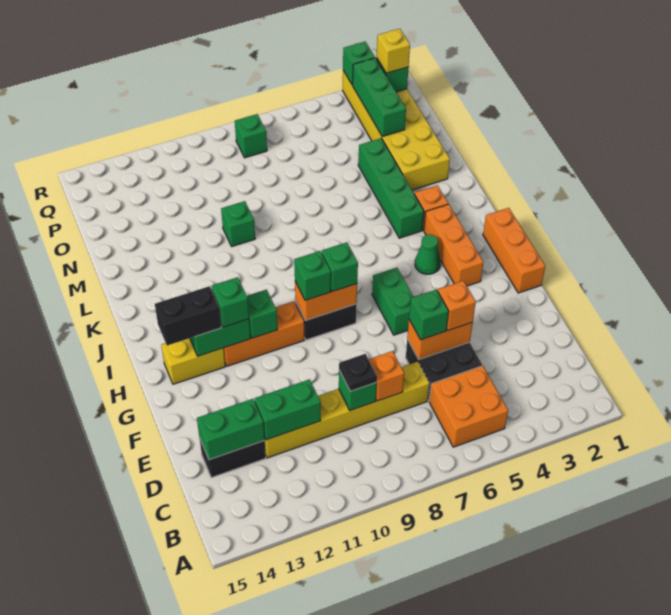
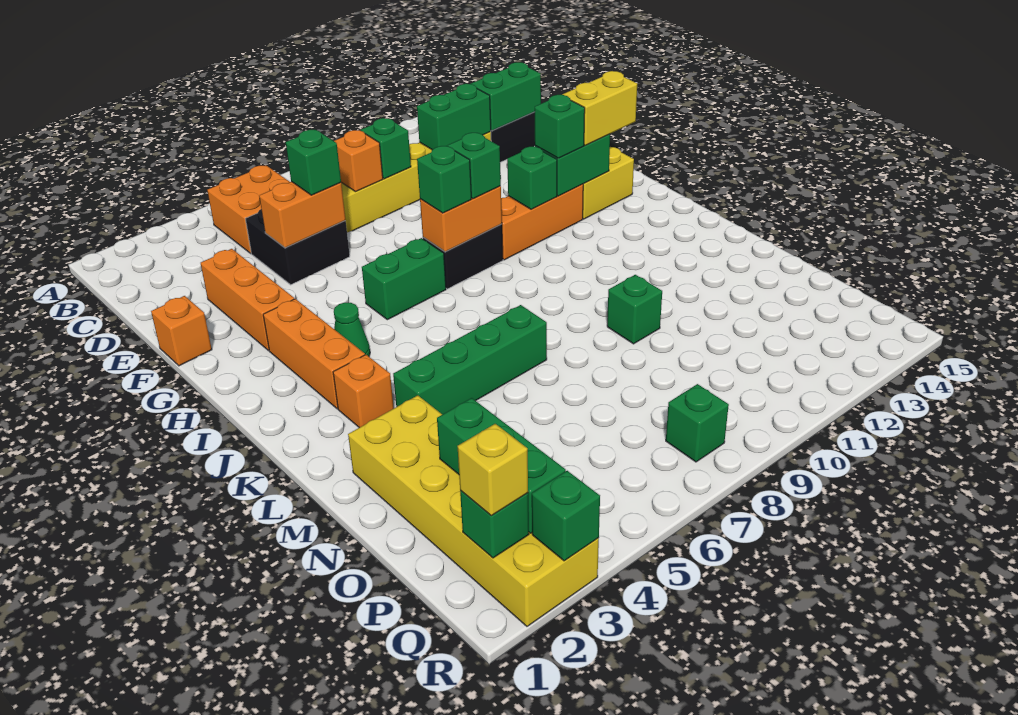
black plate D9 level 3 -> none
orange brick E5 level 3 -> orange brick F1 level 1
orange brick G1:I1 level 1 -> orange brick E3:G3 level 1
green brick G6:H6 level 1 -> green brick H6:H7 level 1
black brick H13:H14 level 3 -> yellow brick H13:H14 level 3
green brick K4:N4 level 1 -> green brick L4:L7 level 1

